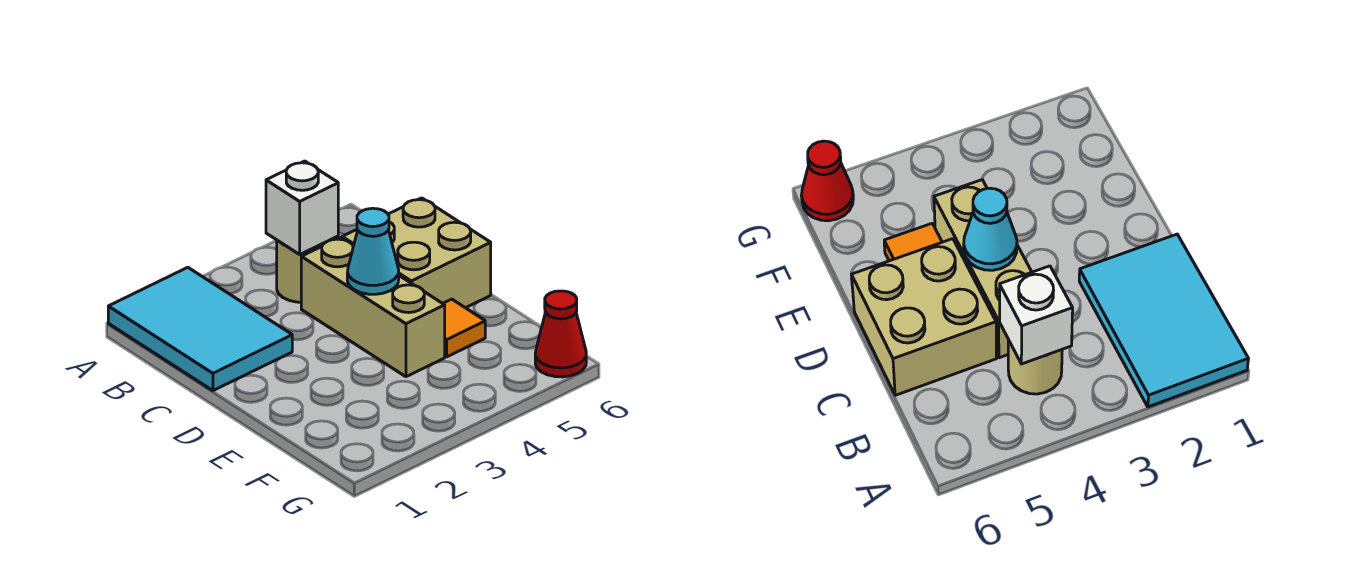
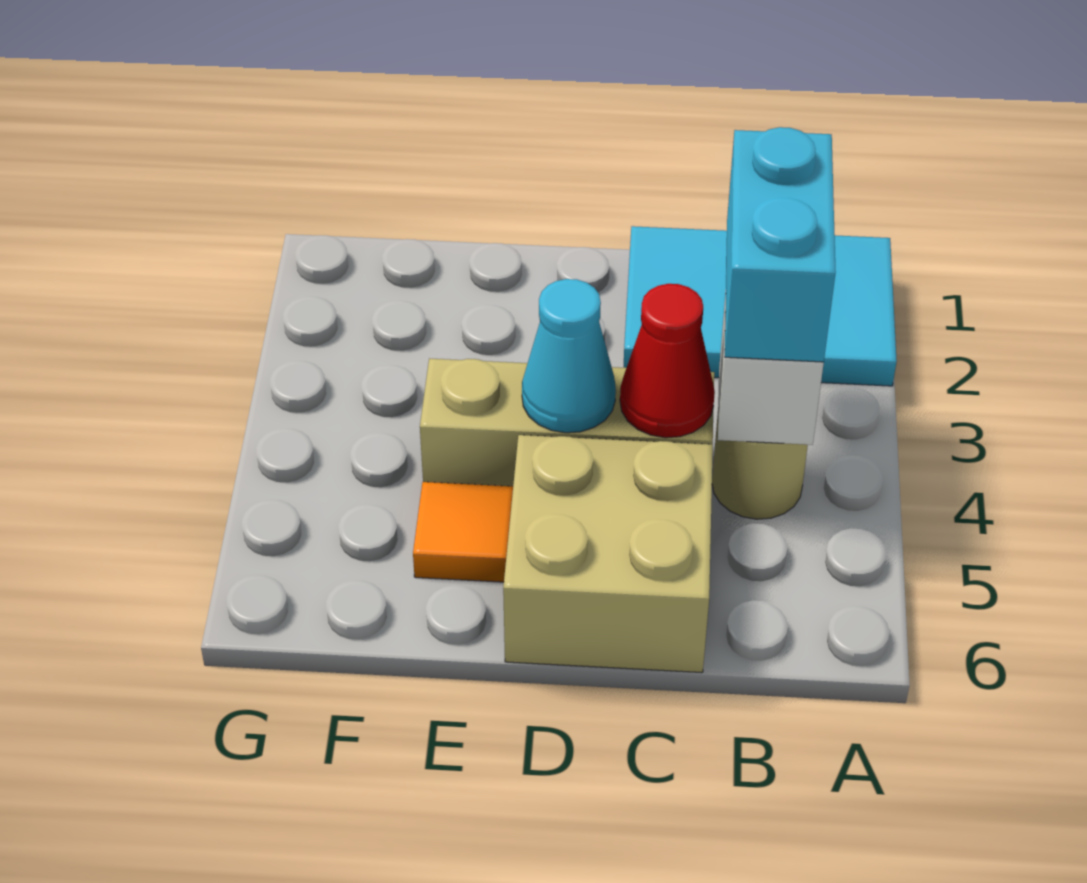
none -> cyan brick B3:B4 level 3
red cone G6 level 1 -> red cone C4 level 2

